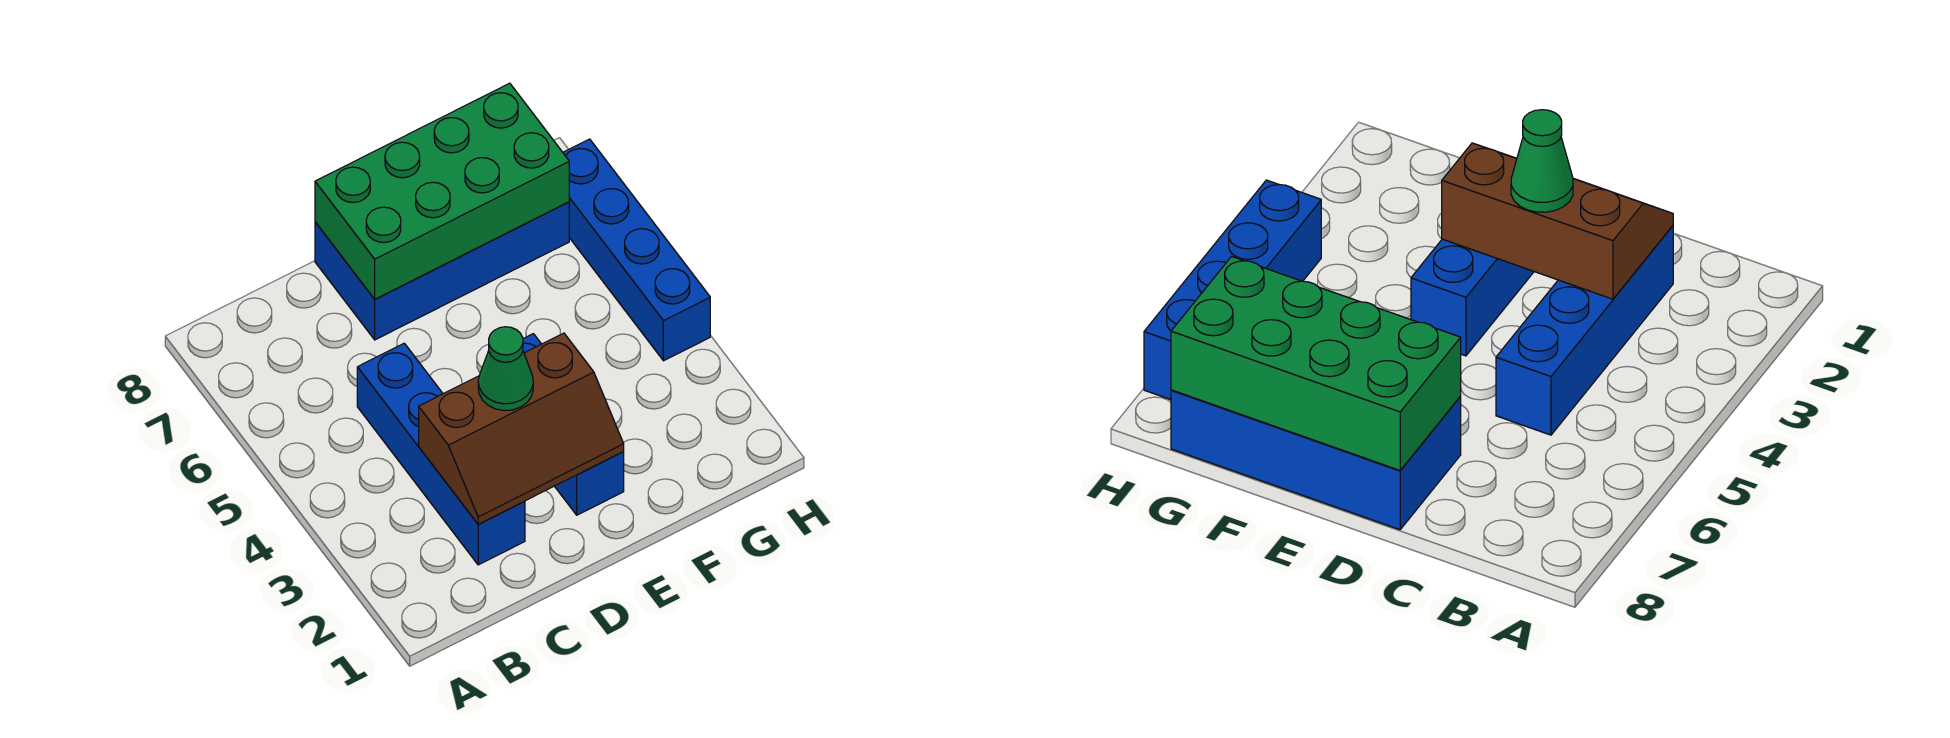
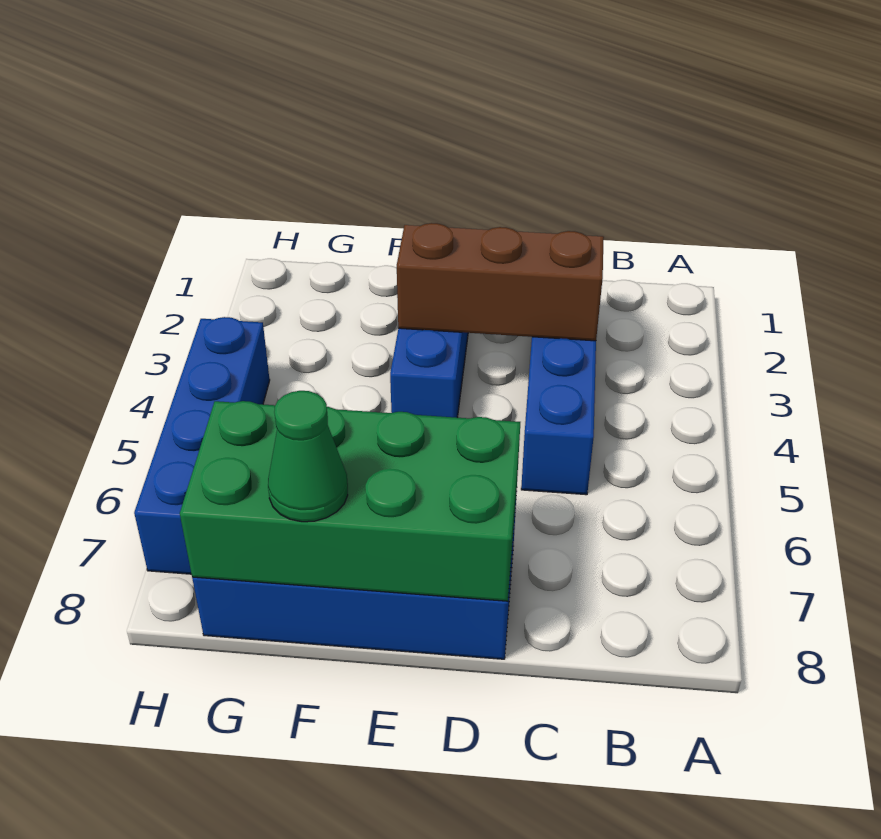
green cone D3 level 3 -> green cone F8 level 3

